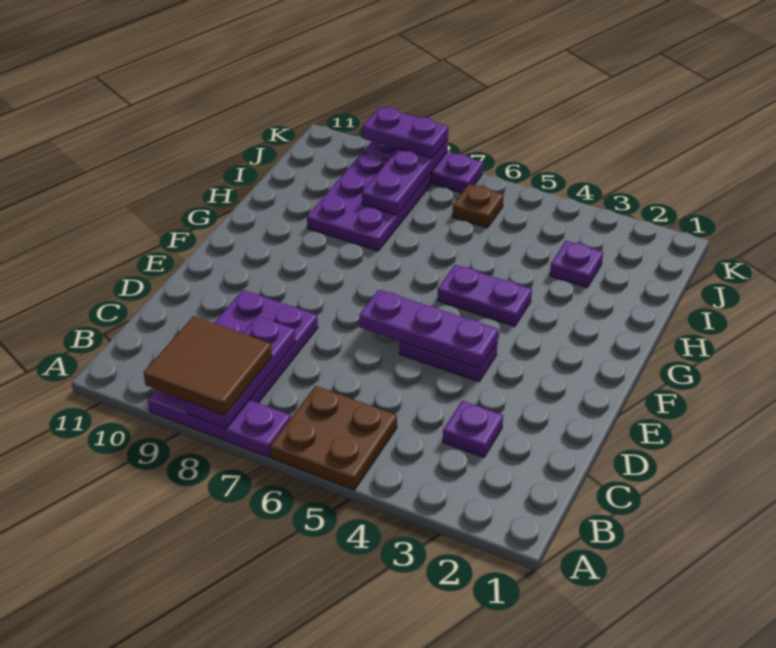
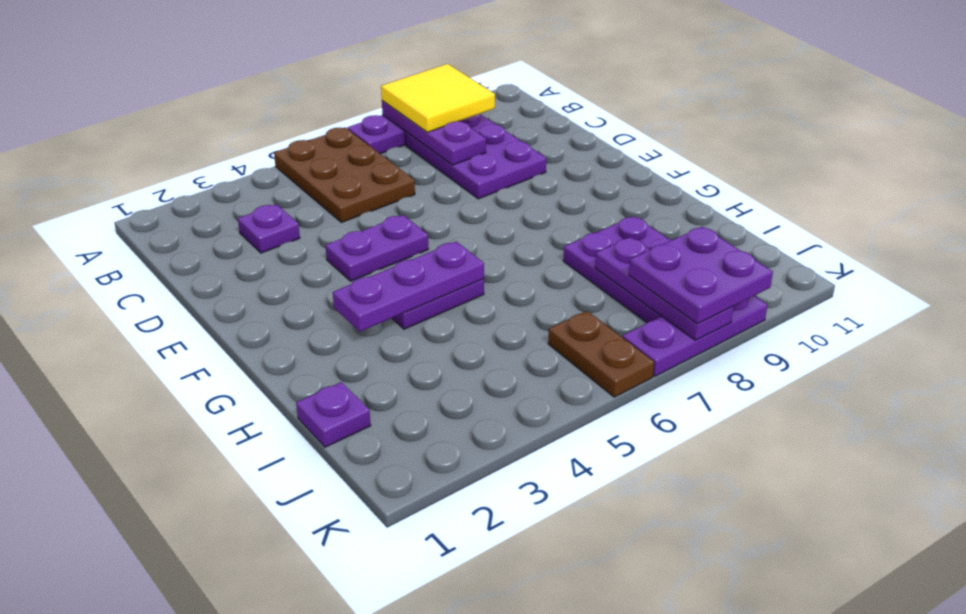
brown plate A5:B6 level 1 -> brown plate A5:C6 level 1
brown tile A8:B9 level 3 -> yellow tile A8:B9 level 3
purple plate E4:E6 level 2 -> purple plate G3:G5 level 2
purple plate I3 level 1 -> purple plate I1 level 1
brown plate J6 level 1 -> brown plate J6:K6 level 1
purple plate K8:K9 level 3 -> purple plate J8:K9 level 3

